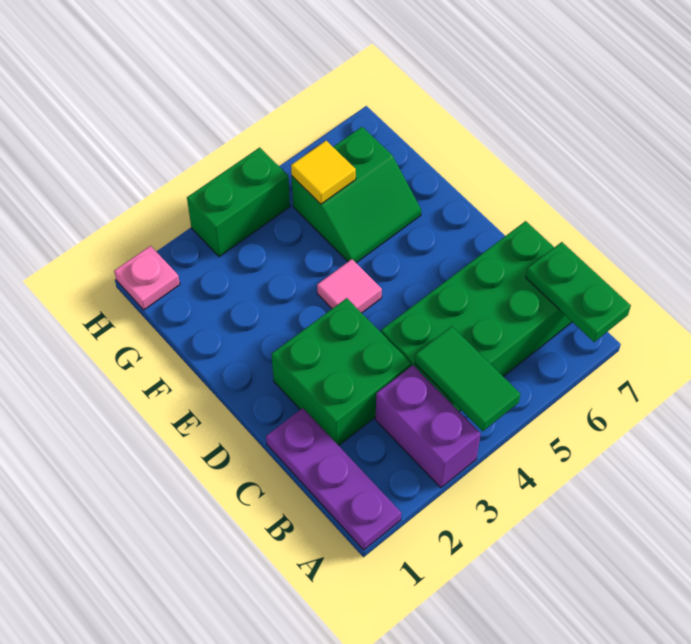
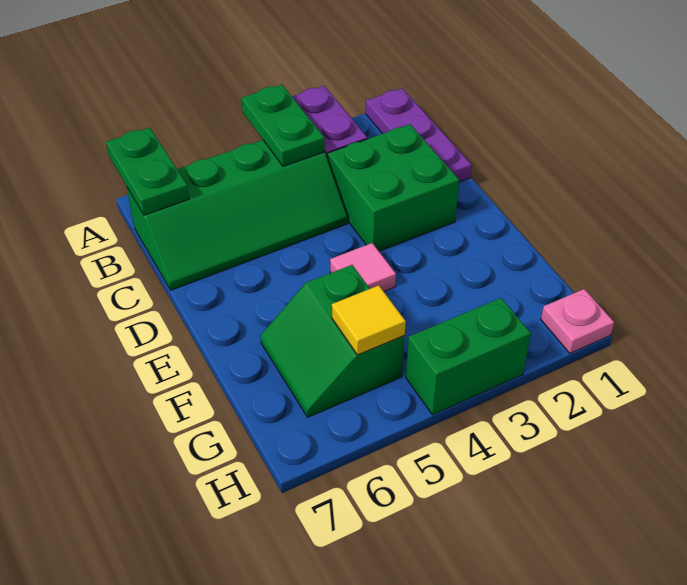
green tile A4:B4 level 2 -> green plate A4:B4 level 2
green brick B4:C7 level 1 -> green slope B4:C7 level 1 top B
green slope F5:G6 level 1 top G -> green slope F5:G6 level 1 top 5

